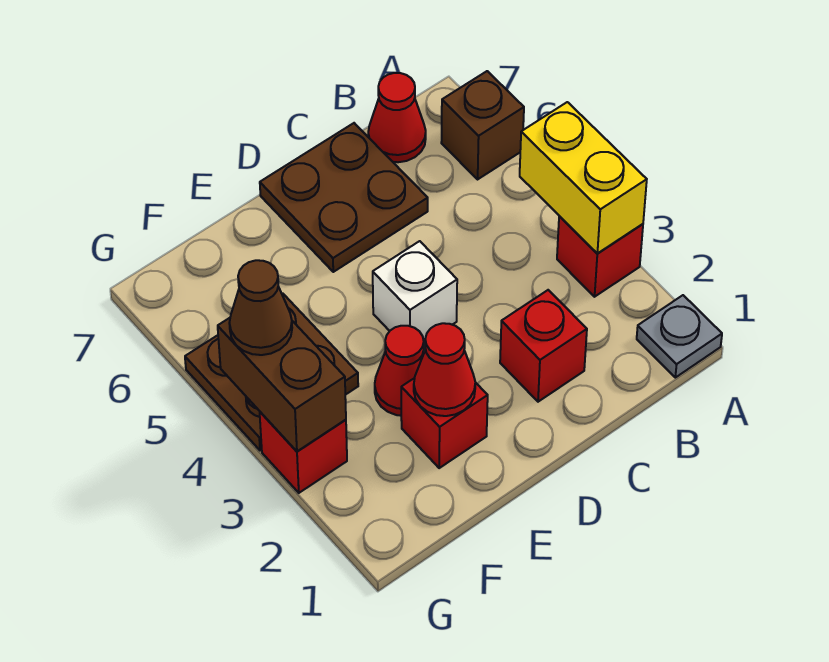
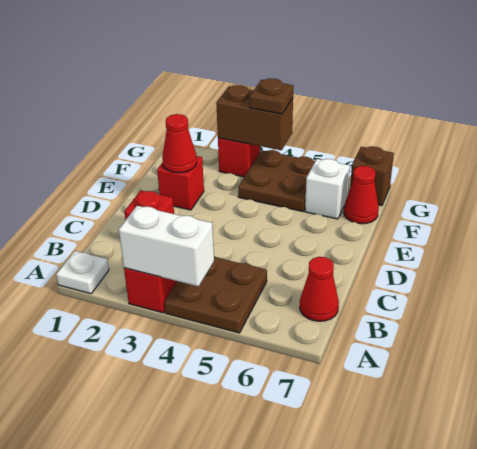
grey plate A1 level 1 -> white plate A1 level 1
yellow brick A3:A4 level 2 -> white brick A3:A4 level 2
brown brick A6 level 1 -> brown brick G7 level 1
brown plate C6:D7 level 1 -> brown plate A4:B5 level 1
white brick D4 level 1 -> white brick F6 level 1
red cone E3 level 1 -> red cone F7 level 1
brown cone G4 level 3 -> brown plate G4 level 3

